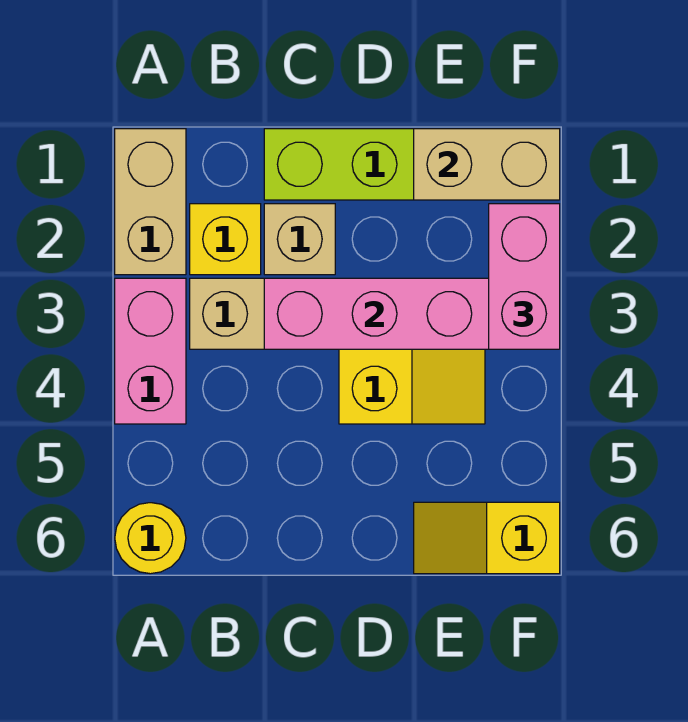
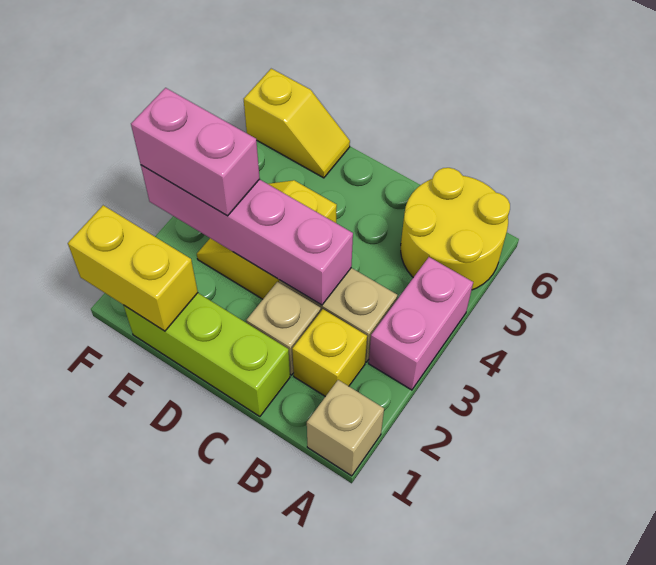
tan brick A1:A2 level 1 -> tan brick A1 level 1
yellow round brick A6 level 1 -> yellow round brick A5:B6 level 1
tan brick E1:F1 level 2 -> yellow brick E1:F1 level 2
pink brick F2:F3 level 3 -> pink brick E3:F3 level 3

